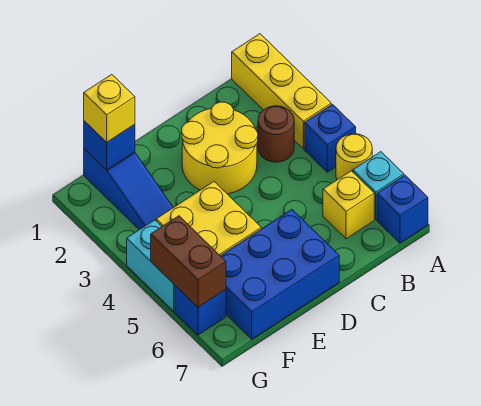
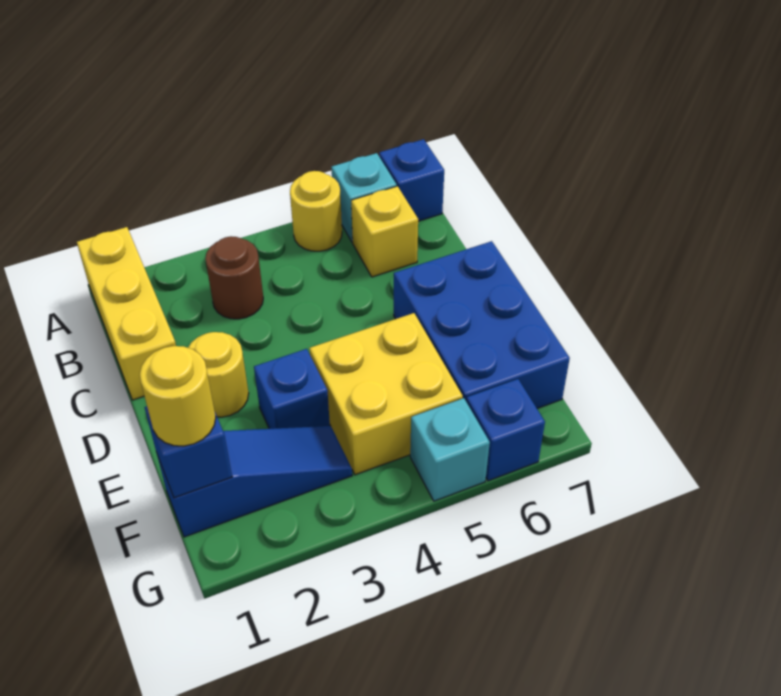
yellow brick A1:A3 level 1 -> yellow brick A1:C1 level 1
blue brick A4 level 1 -> blue brick E3 level 1
yellow round brick C2:D3 level 1 -> yellow round brick D2 level 1
yellow brick F1 level 3 -> yellow round brick F1 level 3
cyan brick G4:G5 level 1 -> cyan brick G5 level 1
brown brick G5:G6 level 2 -> none

